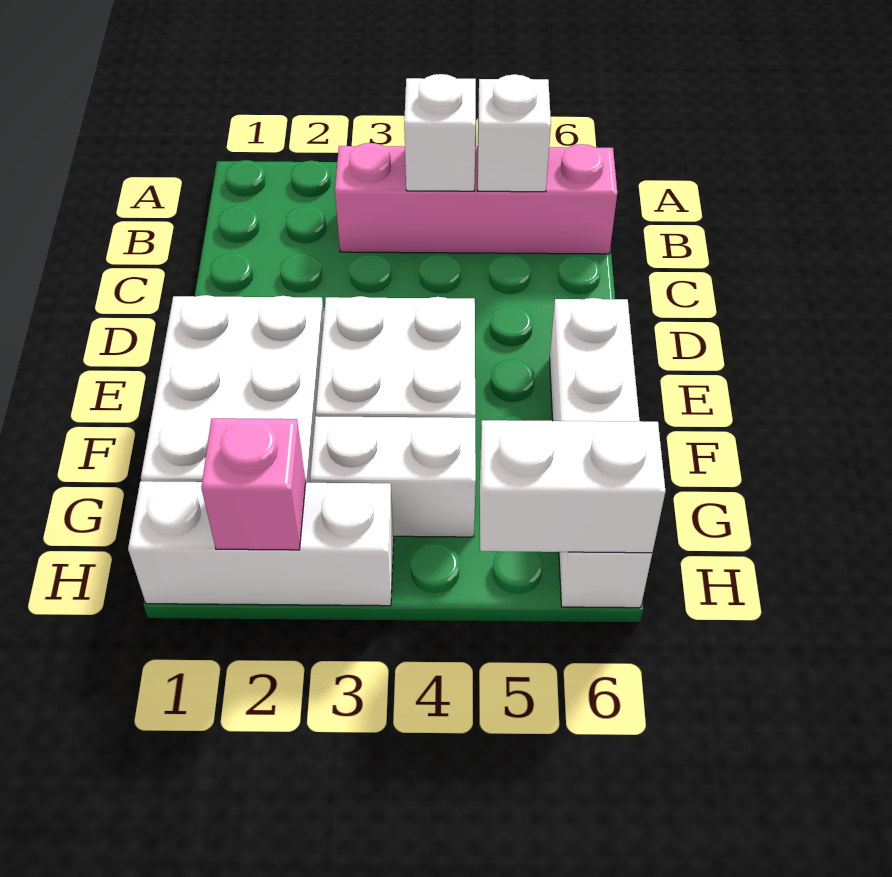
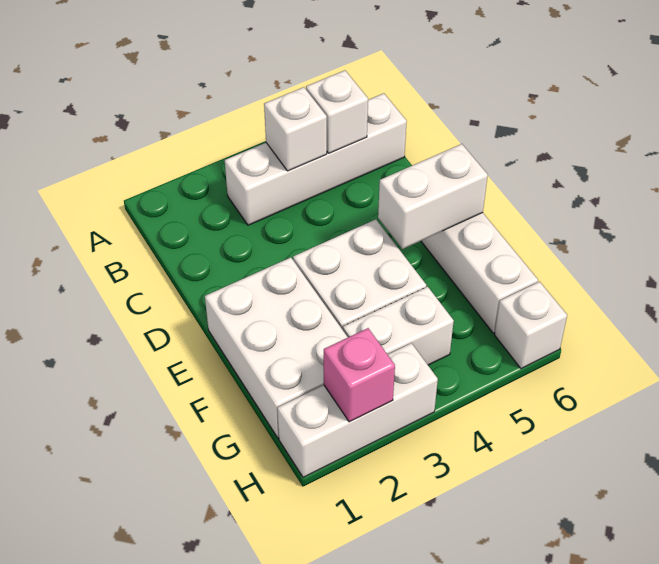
pink brick B3:B6 level 1 -> white brick B3:B6 level 1
white brick H5:H6 level 2 -> white brick E5:E6 level 2

